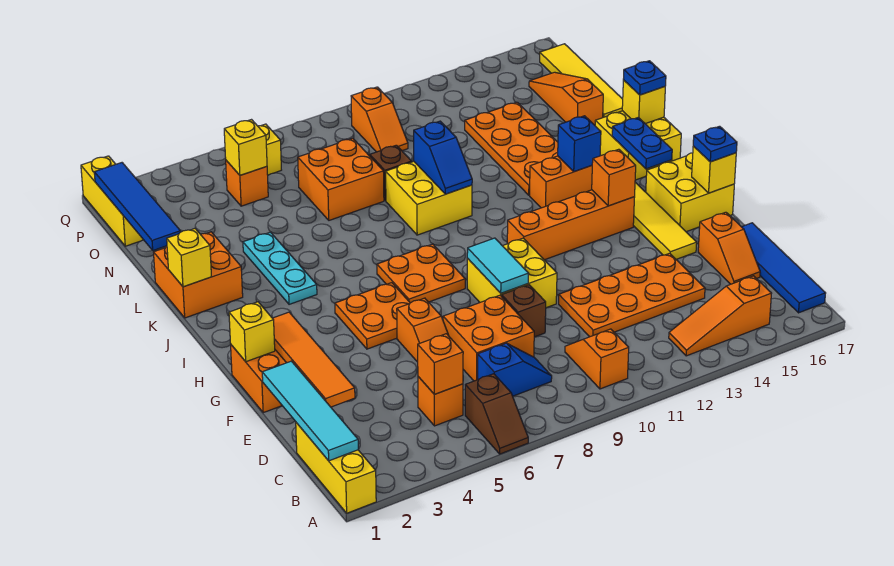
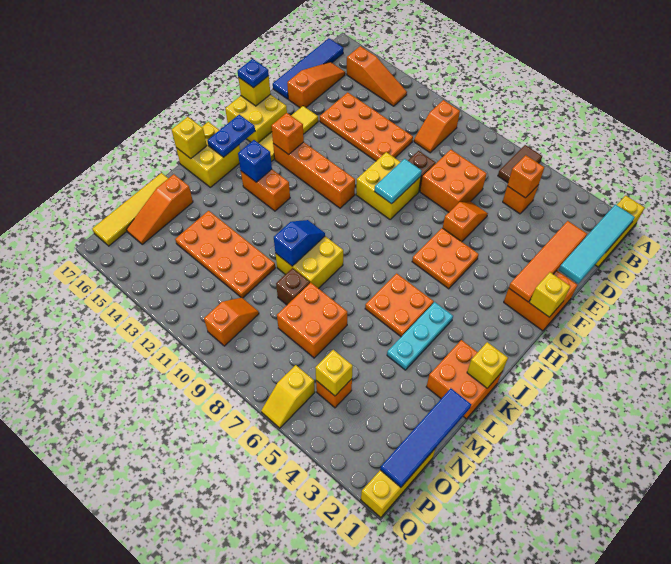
brown slope A6:B6 level 1 top B -> brown tile A6:B6 level 1
blue slope C7:C8 level 1 top 7 -> none
orange slope D16:E16 level 1 top E -> orange slope C16:E16 level 1 top E
orange plate H7:I8 level 1 -> orange plate J5:K6 level 1
orange plate K13:N14 level 1 -> orange plate M11:N14 level 1
blue plate K17 level 3 -> none

